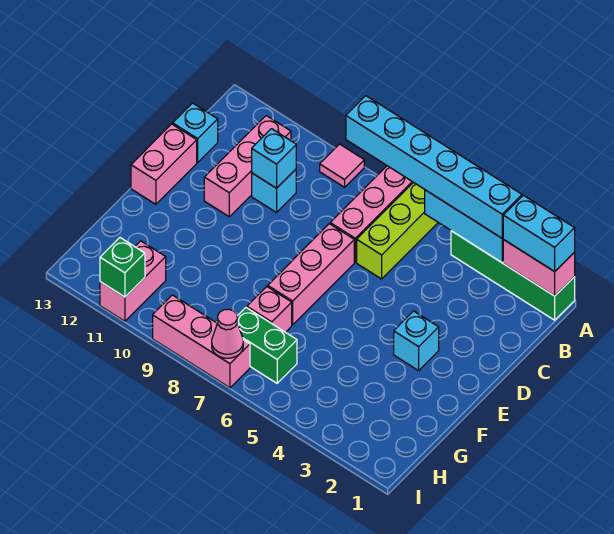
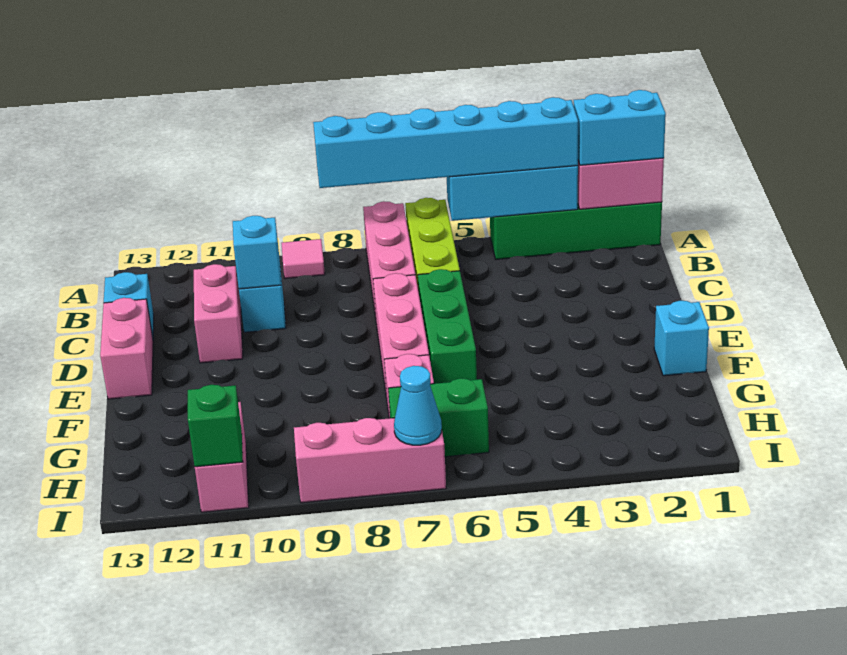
pink brick B11:D11 level 1 -> pink brick C11:D11 level 1
none -> green brick D6:F6 level 1
cyan brick E3 level 1 -> cyan brick F1 level 1
pink cone I7 level 2 -> cyan cone I7 level 2

